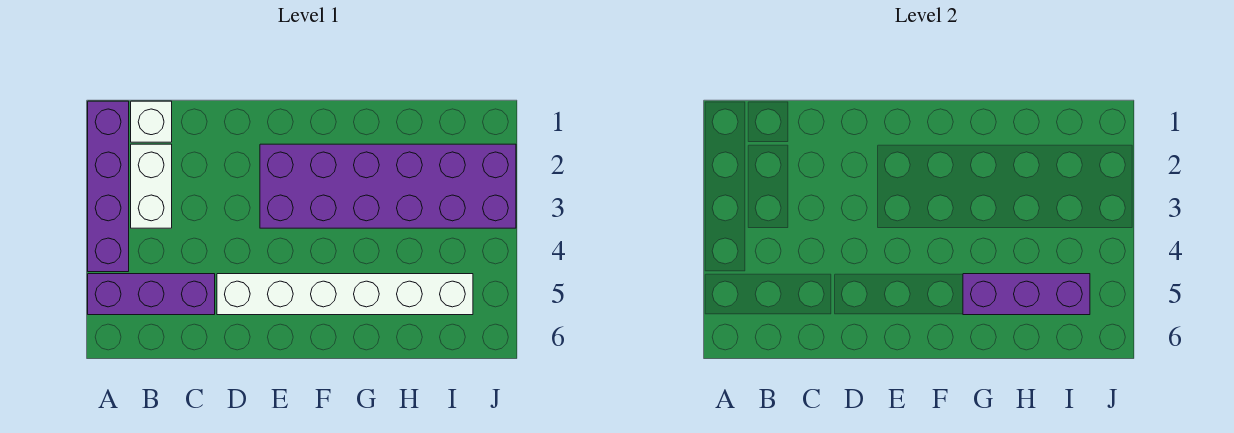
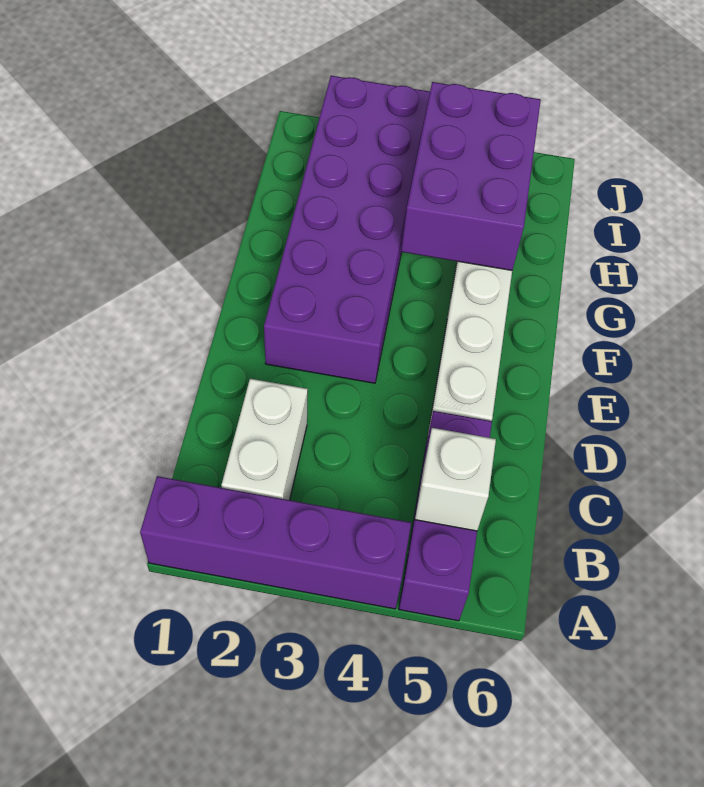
white brick B1 level 1 -> white brick B5 level 2
white brick B2:B3 level 1 -> white brick B2:C2 level 1
purple brick G5:I5 level 2 -> purple brick G4:I5 level 2

